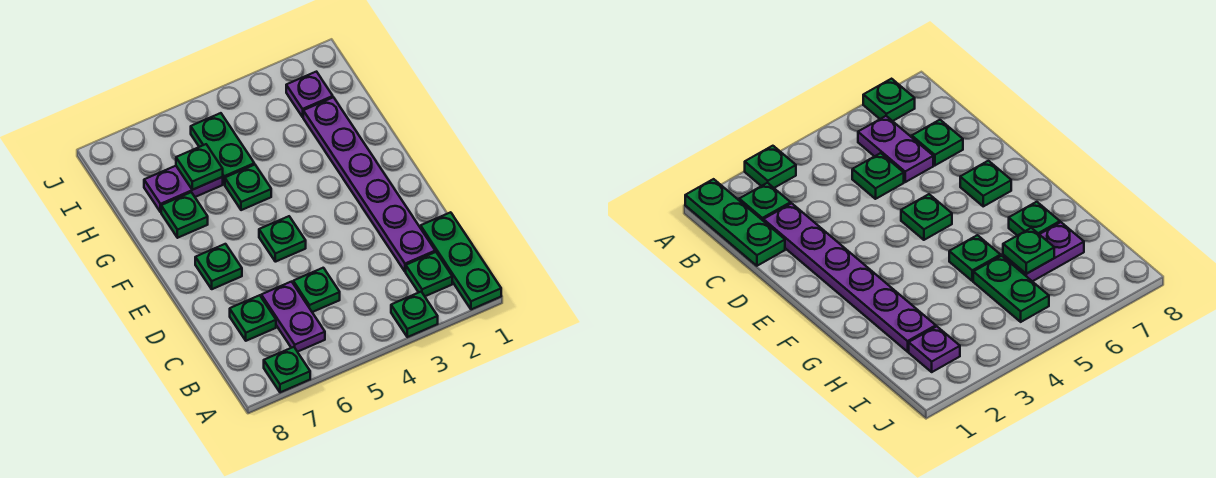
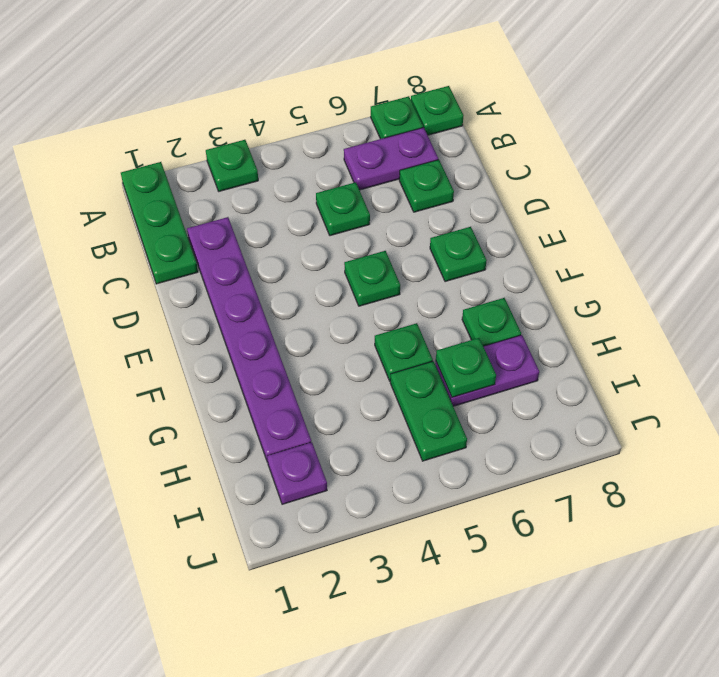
green plate B2 level 1 -> green plate A8 level 1
purple plate B6:C6 level 1 -> purple plate B6:B7 level 1

